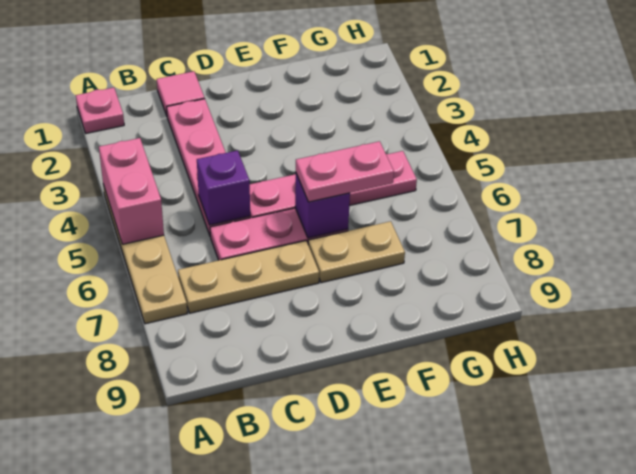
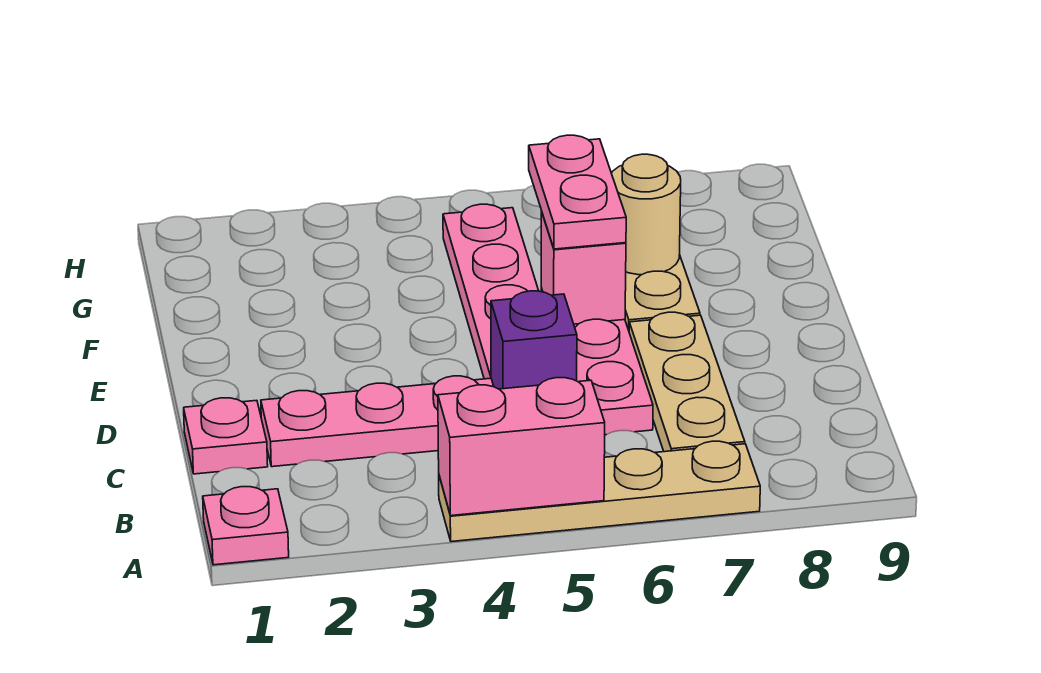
pink tile C1 level 1 -> pink plate C1 level 1
purple brick E6 level 2 -> pink brick E6 level 2
none -> tan round brick F7 level 2

